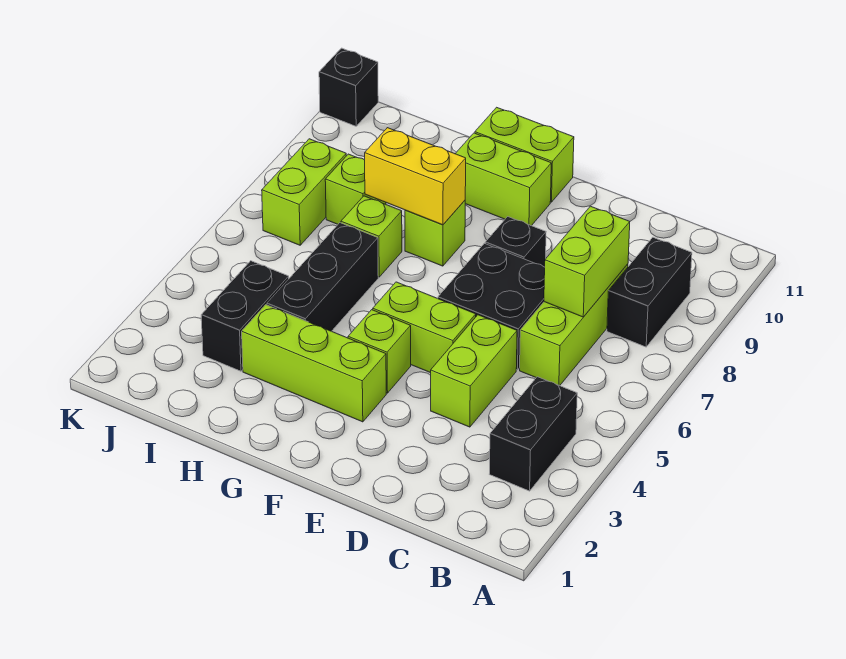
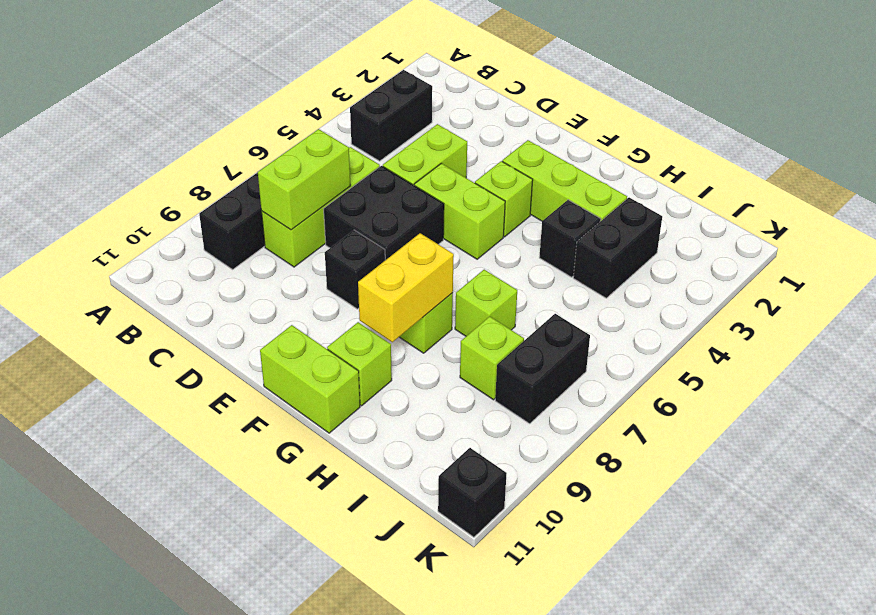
lime brick F10:G10 level 1 -> lime brick G10 level 1
yellow brick G8:H8 level 2 -> yellow brick G8:G9 level 2
black brick H4:H6 level 1 -> black brick H4 level 1
lime brick J7:J8 level 1 -> black brick J7:J8 level 1

